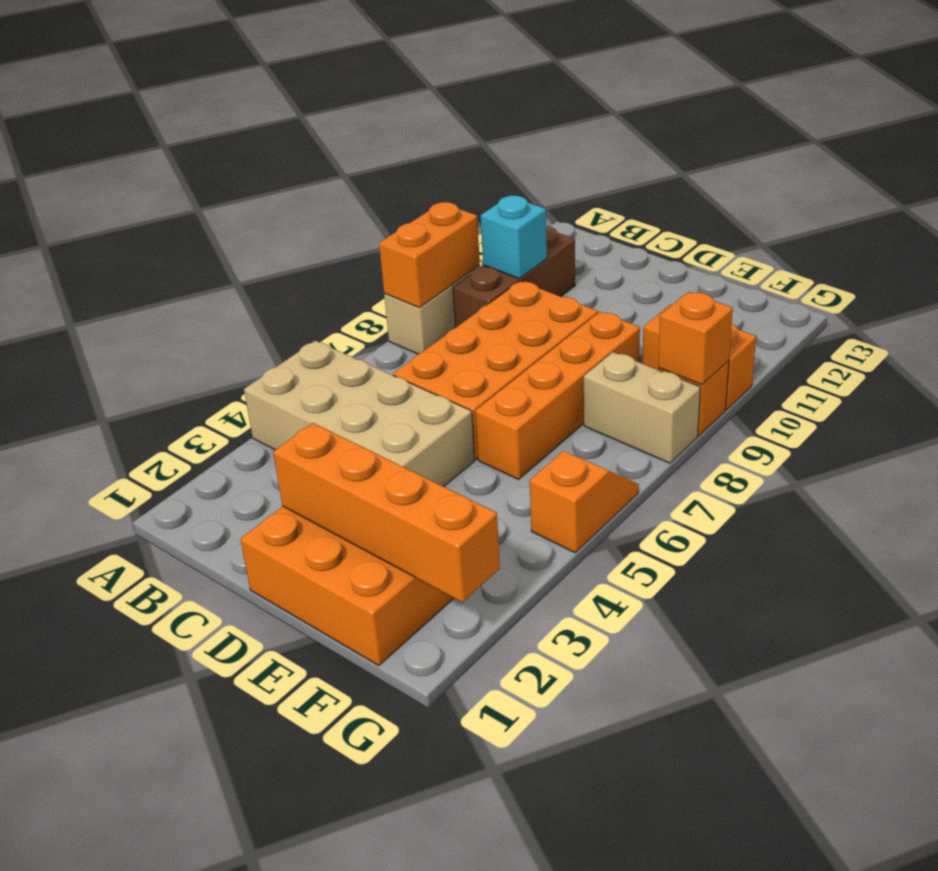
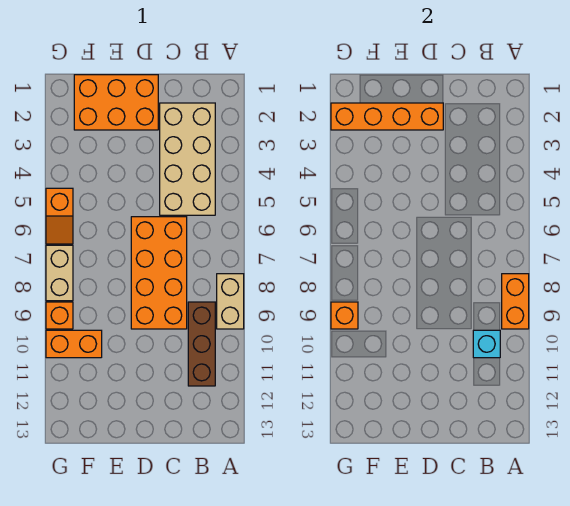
tan brick A4:D5 level 1 -> tan brick B2:C5 level 1
orange brick E6:E9 level 1 -> none
tan brick F8:G8 level 1 -> tan brick G7:G8 level 1

